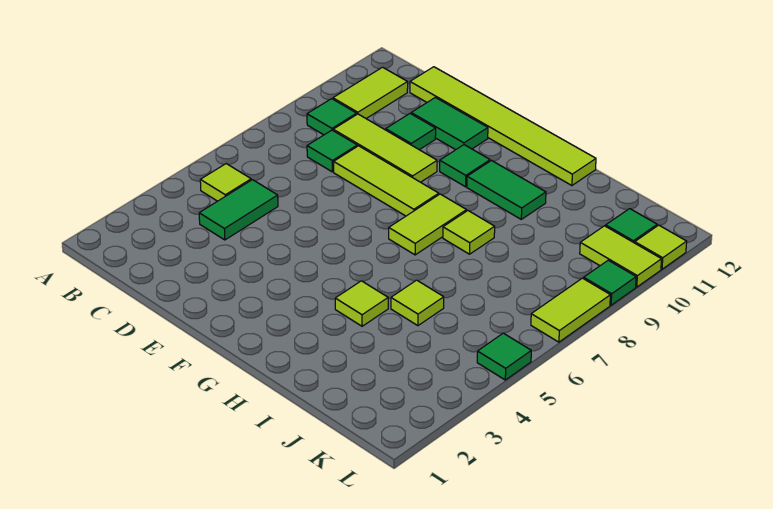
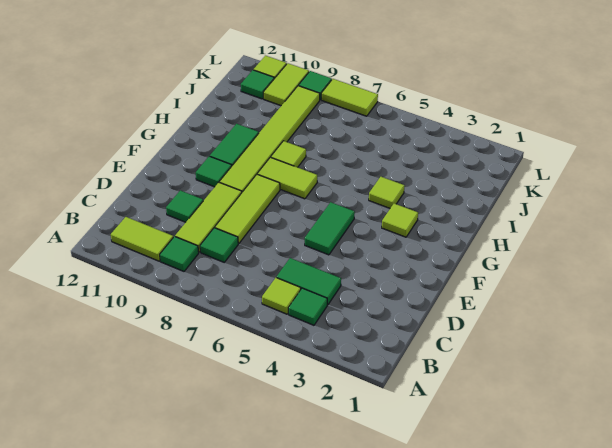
lime tile C12:H12 level 1 -> lime tile F9:K9 level 1
green tile D11:E11 level 1 -> green tile E5:F5 level 1
lime tile I5 level 1 -> lime tile G3 level 1
green tile L5 level 1 -> green tile B4 level 1

